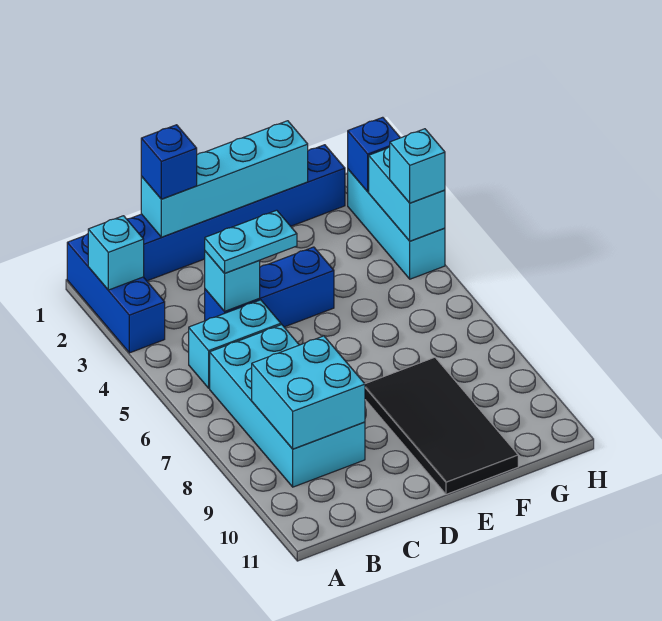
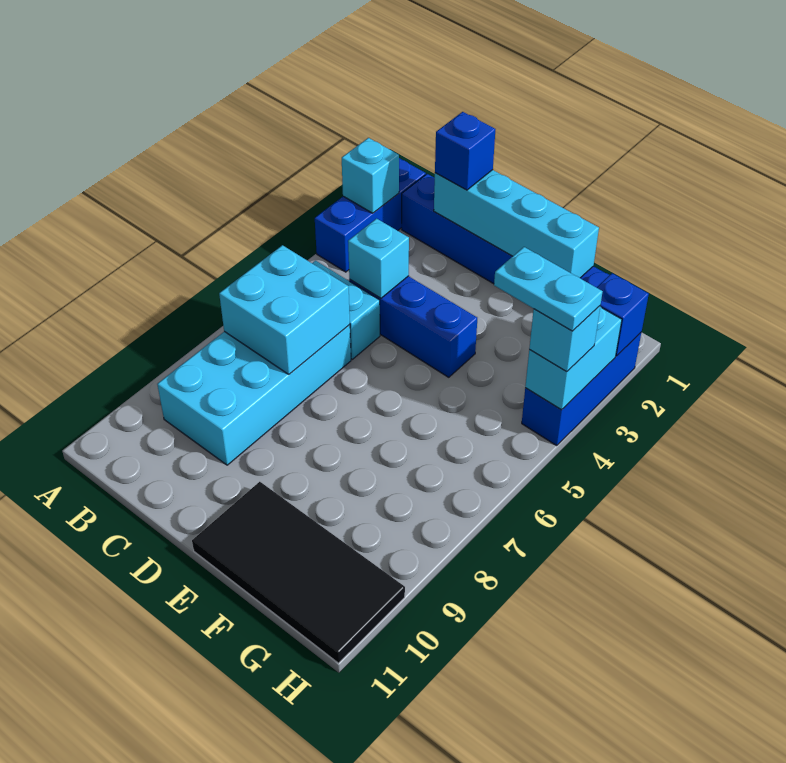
cyan brick B8:C9 level 2 -> cyan brick B6:C7 level 2
cyan plate C4:D4 level 3 -> cyan plate G4:H4 level 4
black tile E8:F11 level 1 -> black tile E10:H11 level 1
cyan brick H2:H4 level 1 -> blue brick H2:H4 level 1

